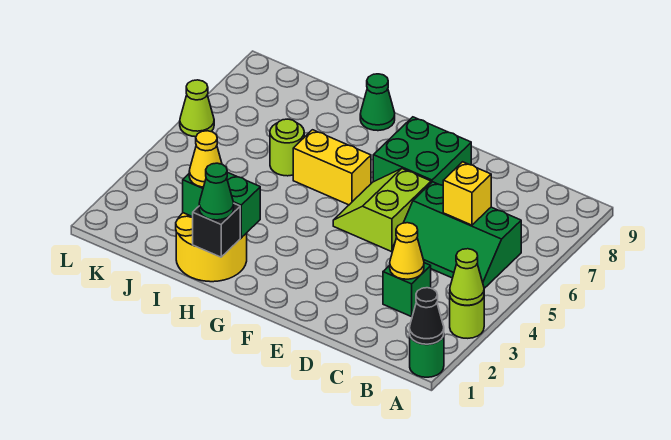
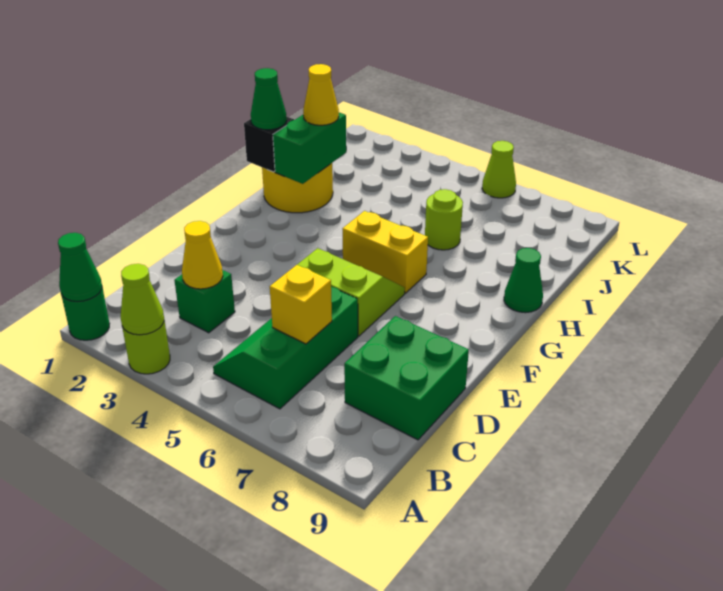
black cone A1 level 2 -> green cone A1 level 2
green brick E7:F8 level 1 -> green brick C8:D9 level 1
yellow brick G6:H6 level 1 -> yellow brick G5:G6 level 1

